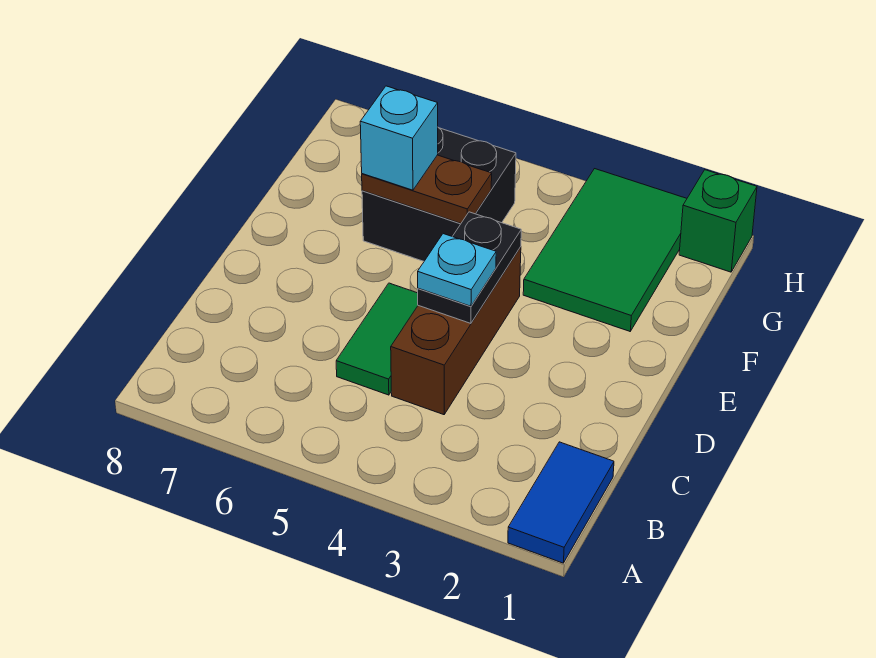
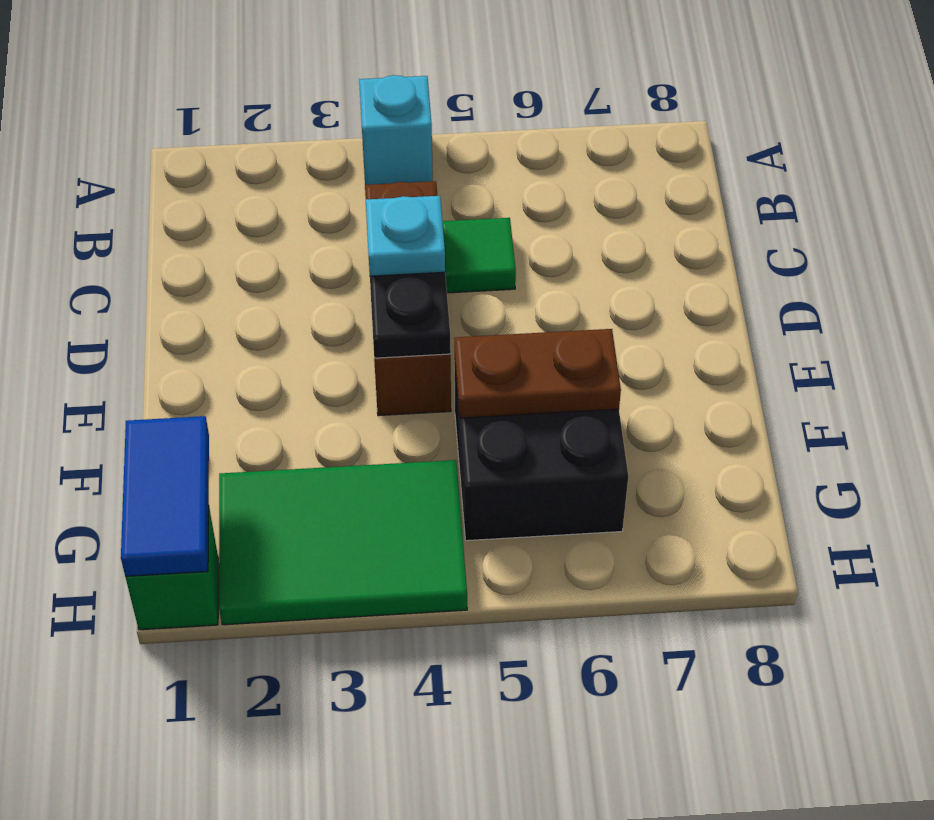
blue tile A1:B1 level 1 -> blue tile G1:H1 level 2
green tile C5:D5 level 1 -> green tile C5 level 1
green tile F2:H3 level 1 -> green tile G2:H4 level 1
cyan brick F6 level 3 -> cyan brick A4 level 1

